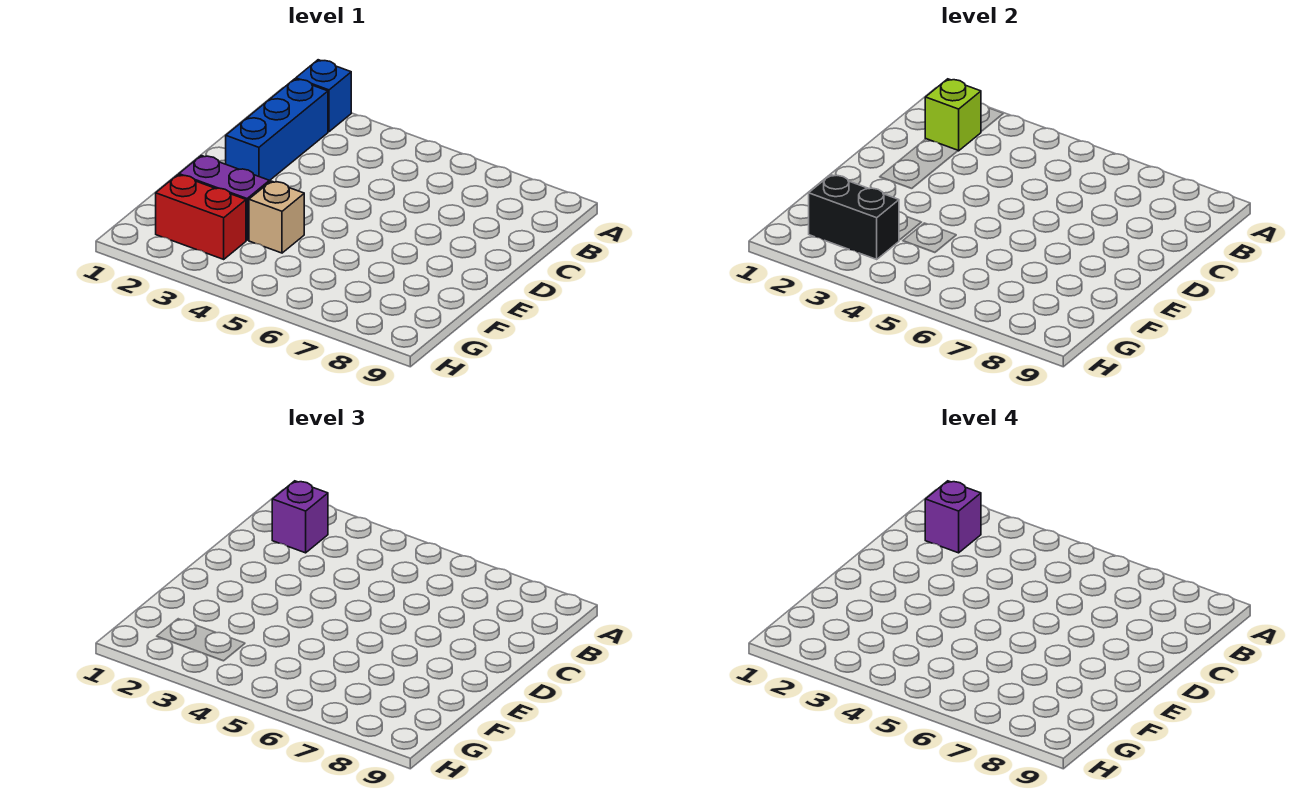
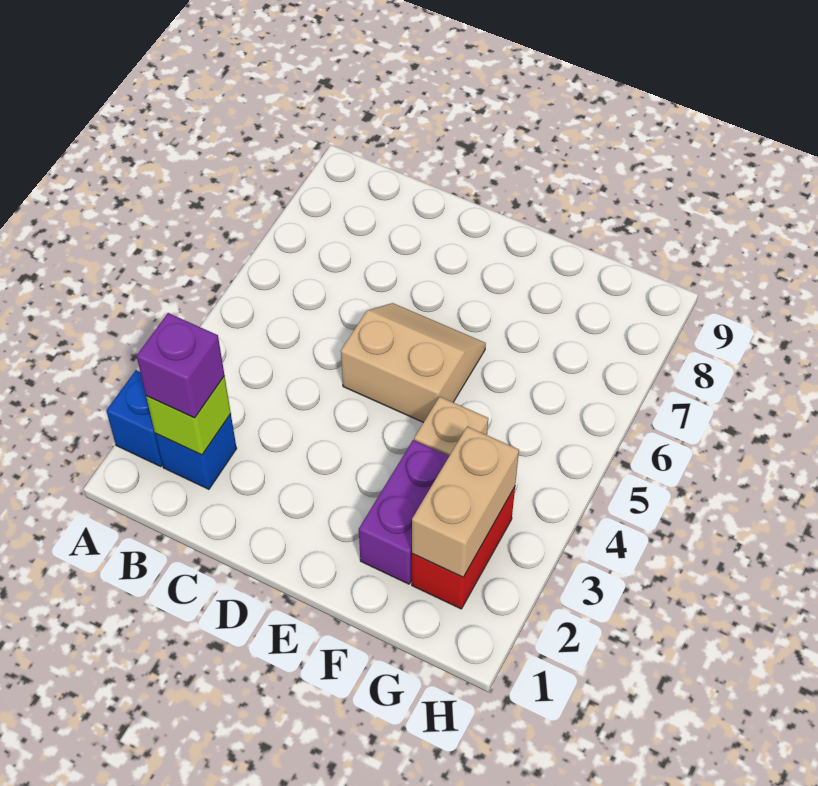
blue brick B2:D2 level 1 -> blue brick B2 level 1
purple brick B2 level 4 -> none
none -> tan slope D5:E6 level 1 top 5
black brick G2:G3 level 2 -> tan brick G2:G3 level 2

